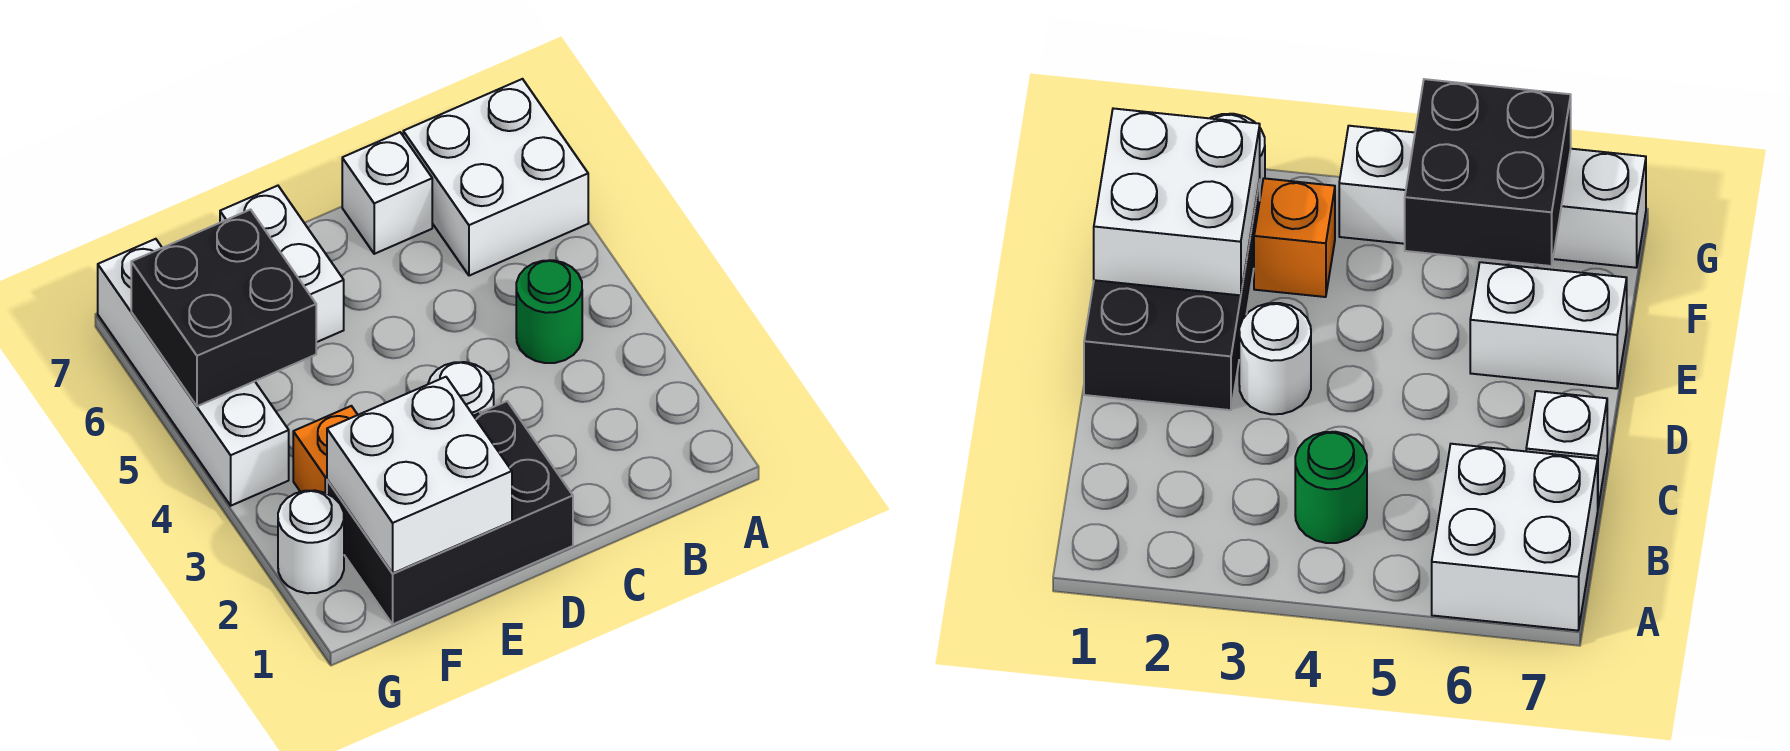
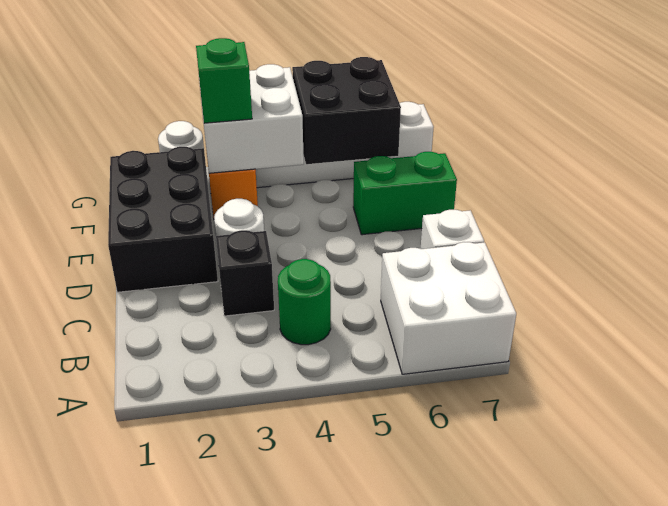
none -> black brick C3 level 1
white brick E1:F2 level 2 -> white brick F3:G4 level 2
white brick E6:E7 level 1 -> green brick E6:E7 level 1
none -> green brick F3 level 3

